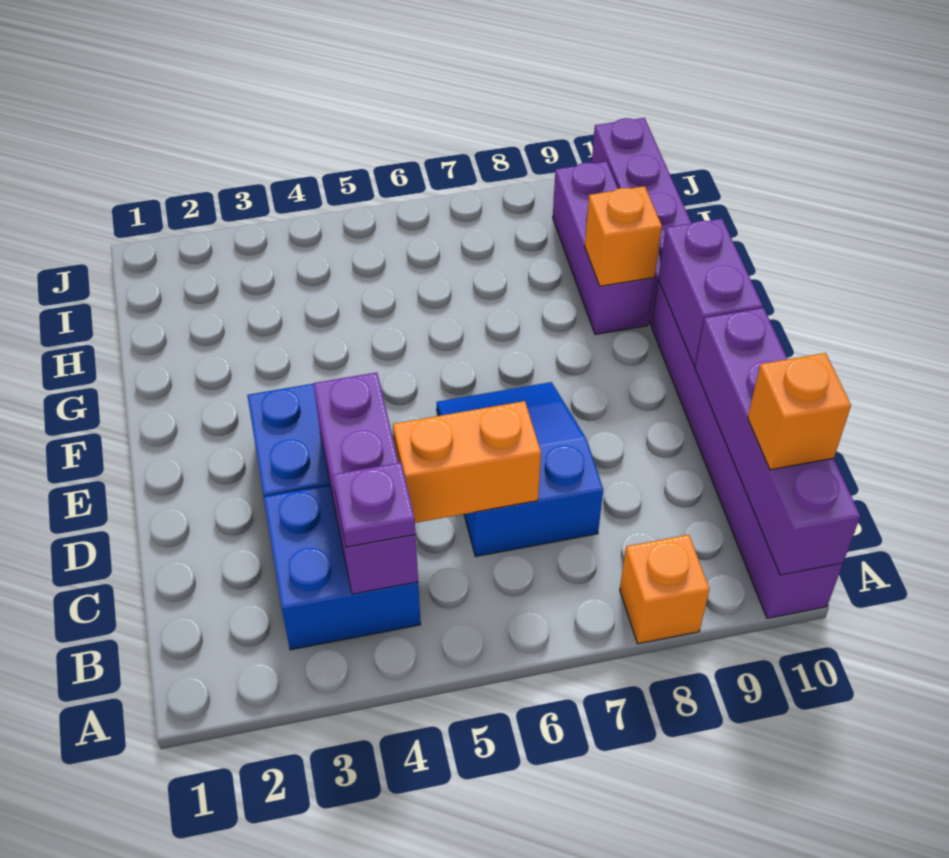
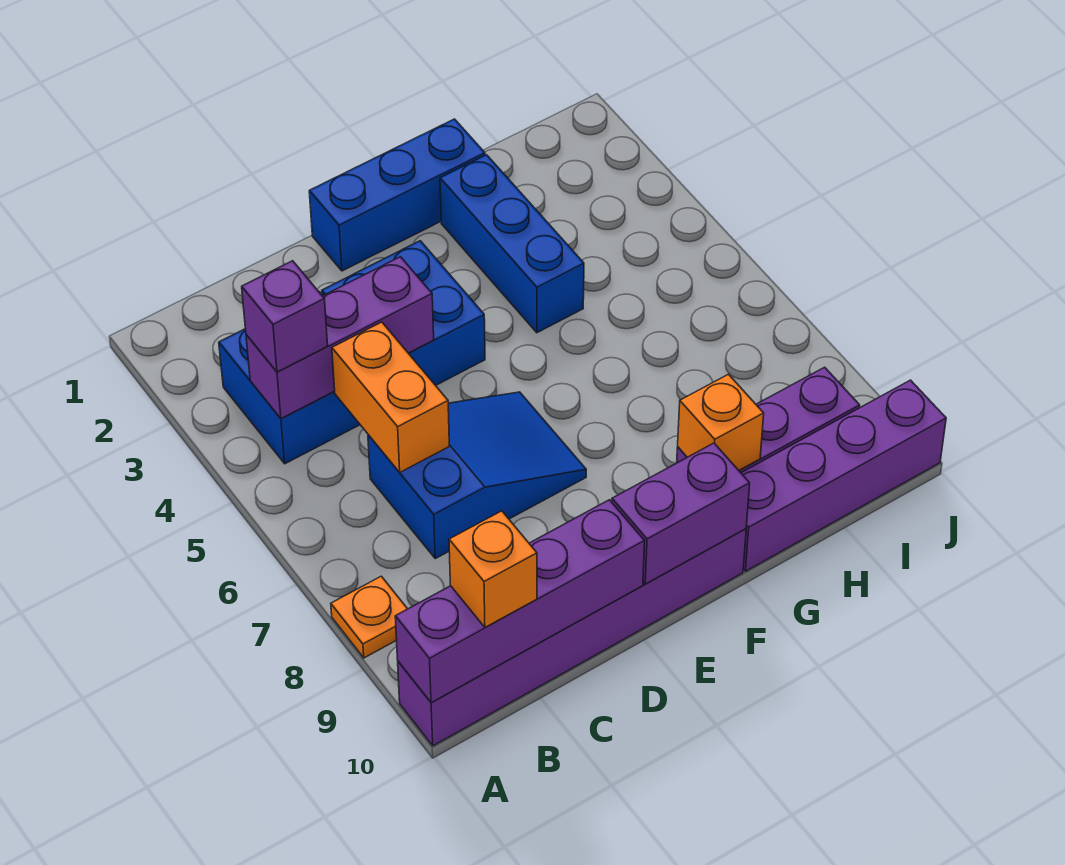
orange brick A8 level 1 -> orange plate A8 level 1
purple plate B4 level 3 -> purple brick B4 level 3
none -> blue brick E1:G1 level 1
none -> blue brick G2:G4 level 1

